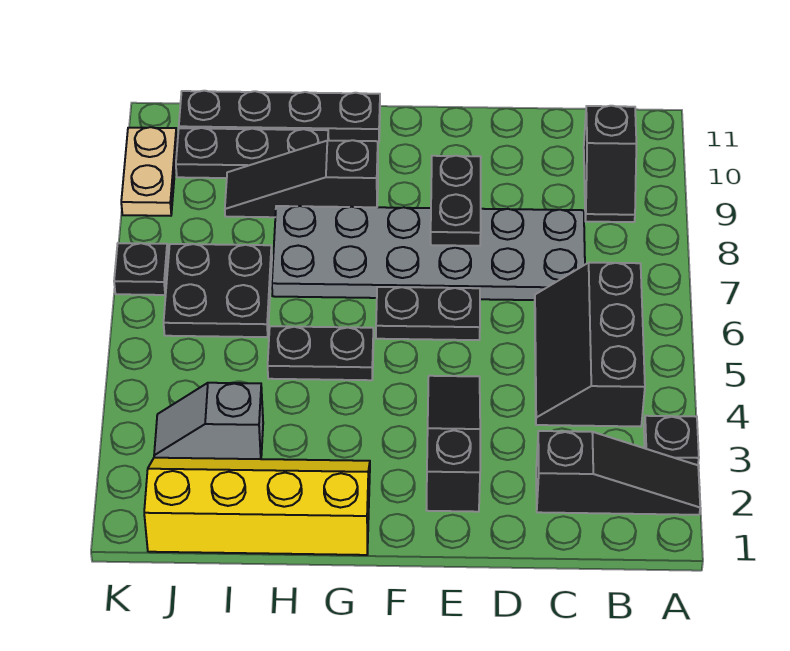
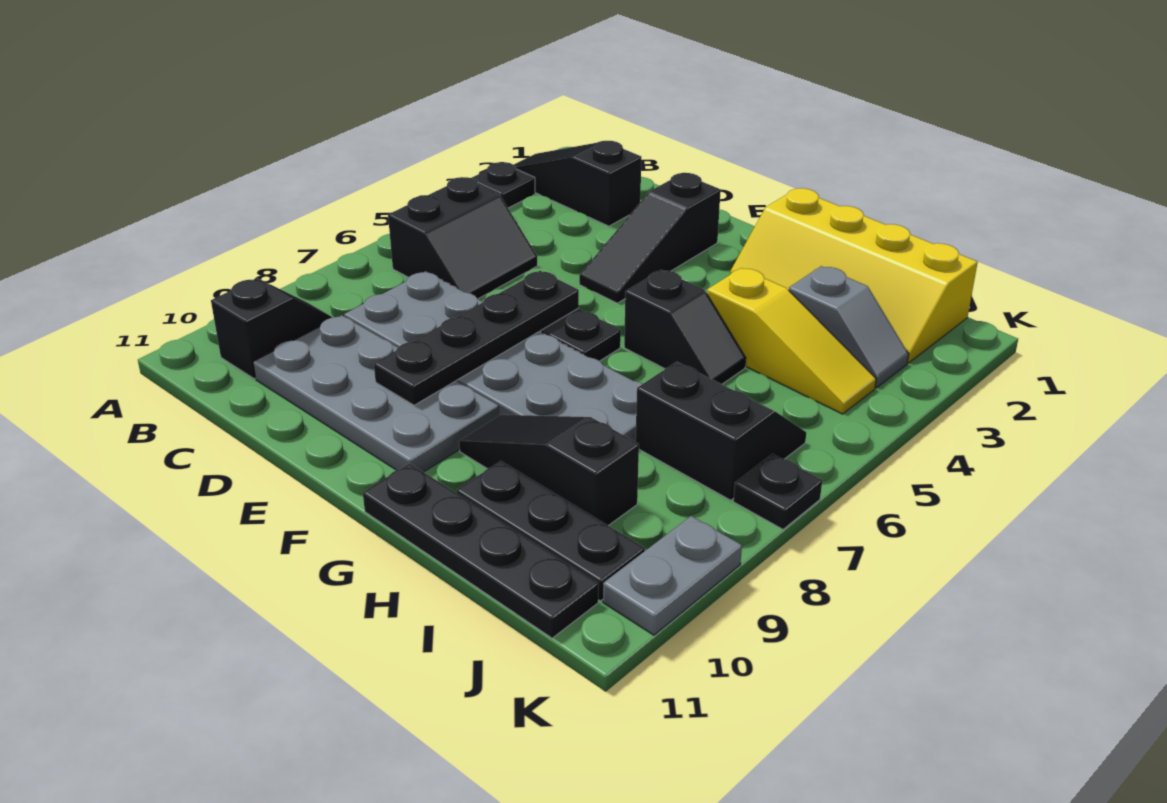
black slope B4:C6 level 1 top B -> black slope B5:C6 level 1 top B
none -> grey plate C9:F10 level 1
black plate E8:E9 level 2 -> black plate E6:E9 level 2
black plate G5:H5 level 1 -> black slope G5:H5 level 1 top G
black slope G9:I9 level 1 top G -> black slope G9:I9 level 1 top I
none -> yellow slope H4:J4 level 1 top H
black plate I6:J7 level 1 -> black slope I6:J7 level 1 top 7
tan plate K9:K10 level 1 -> grey plate K9:K10 level 1

